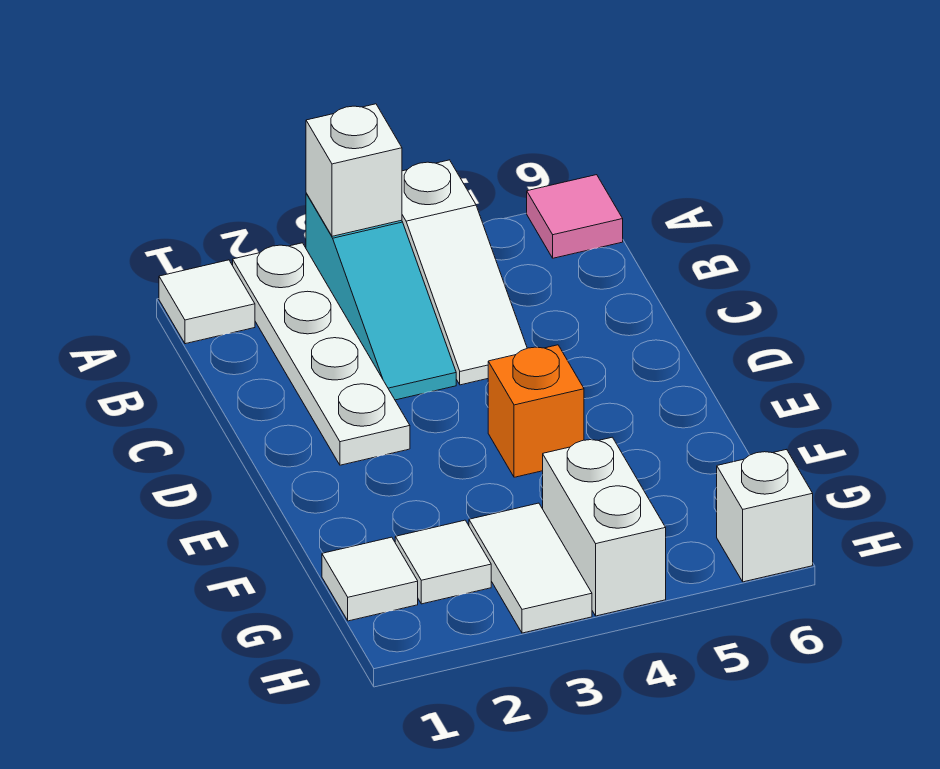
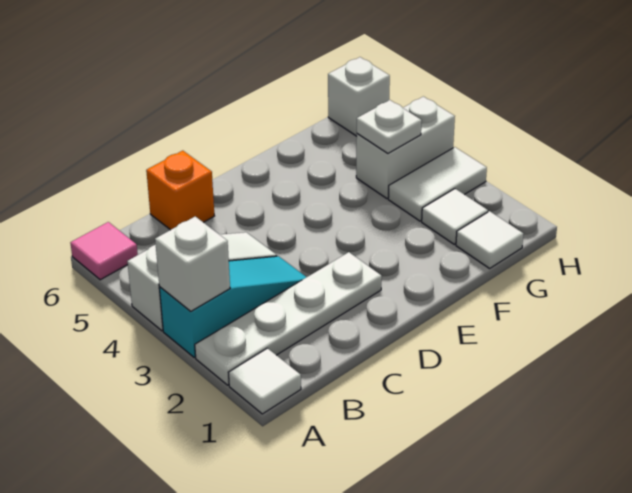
orange brick E4 level 1 -> orange brick C6 level 1
none -> white plate G4 level 2

